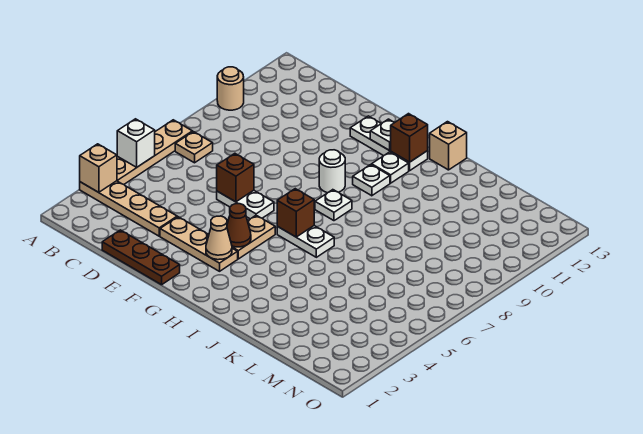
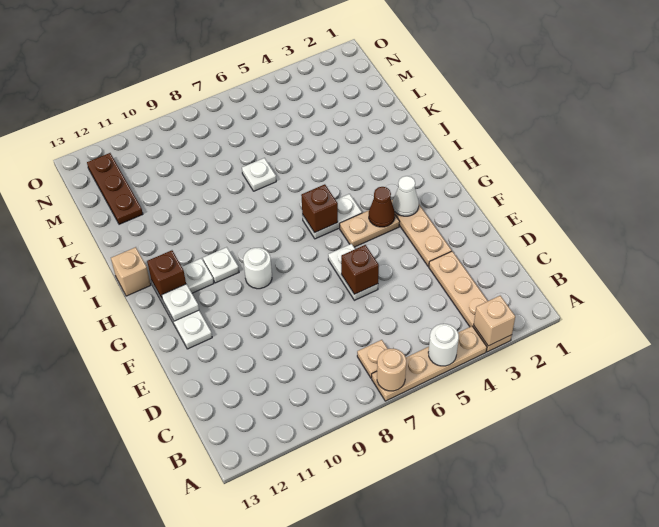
white brick A5 level 2 -> white round brick A5 level 2
tan round brick A10 level 1 -> tan round brick A7 level 2
brown plate D1:F1 level 1 -> brown plate L12:N12 level 1
tan cone G3 level 2 -> white cone G3 level 2
white plate H6:I6 level 1 -> white plate H5:H6 level 1
white plate H8 level 1 -> white plate K7 level 1

